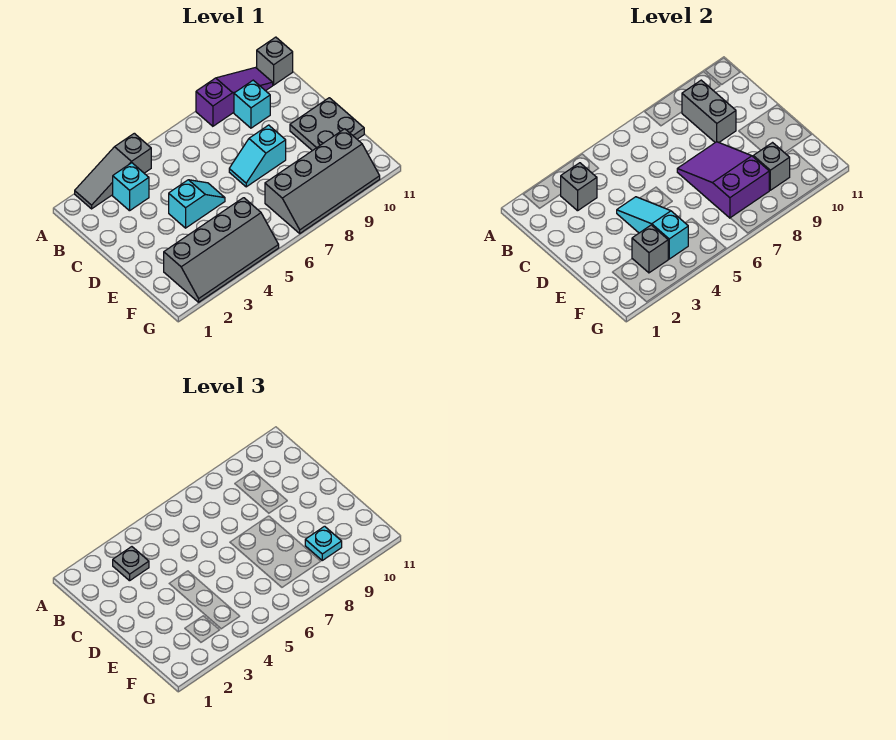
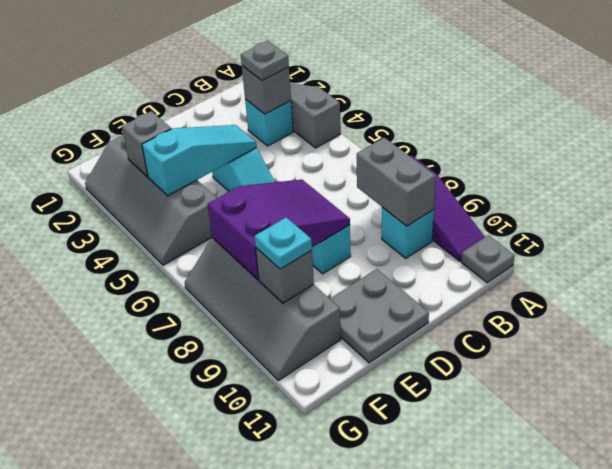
grey brick A11 level 1 -> grey plate A11 level 1
grey brick B9:C9 level 2 -> grey brick B8:B9 level 2

